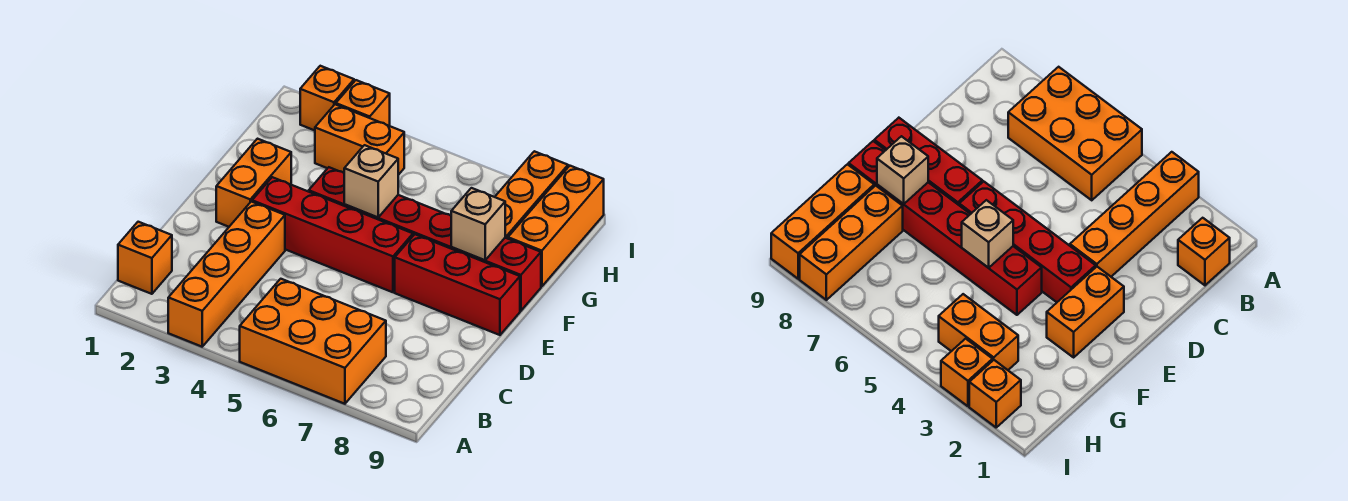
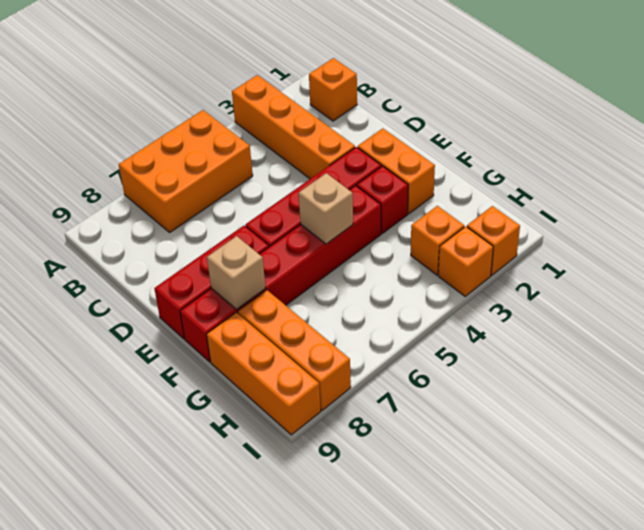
none -> red brick F3 level 1
orange brick H3:H4 level 1 -> orange brick H3 level 1

